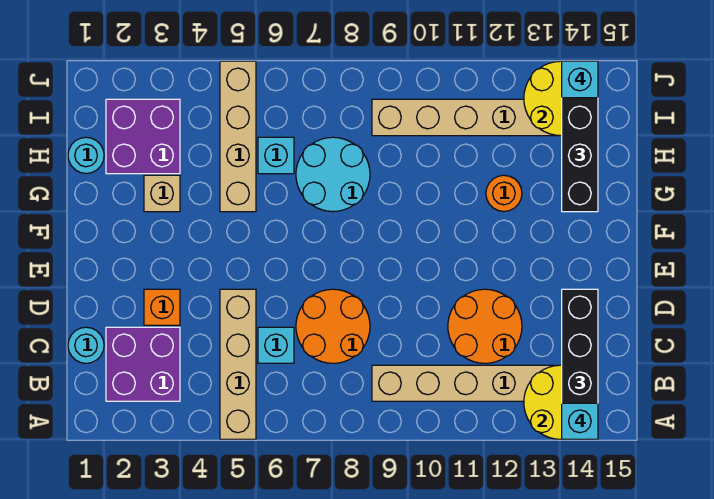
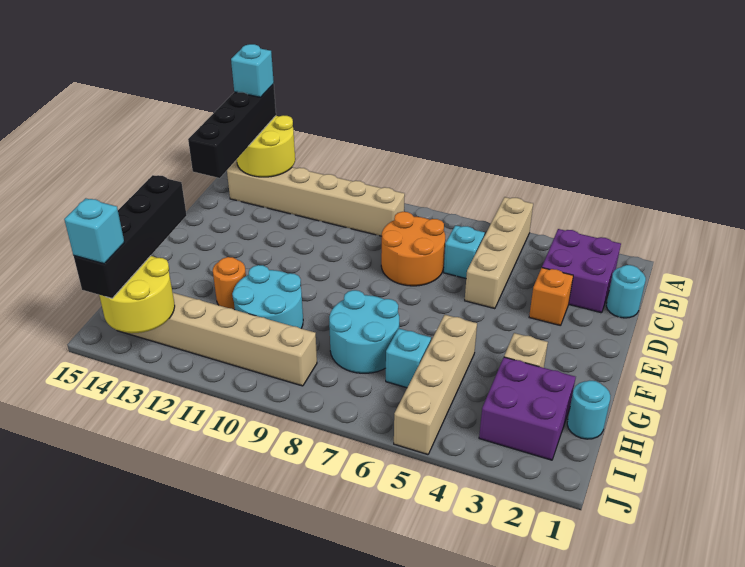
orange round brick C11:D12 level 1 -> none
none -> cyan round brick G10:H11 level 1

